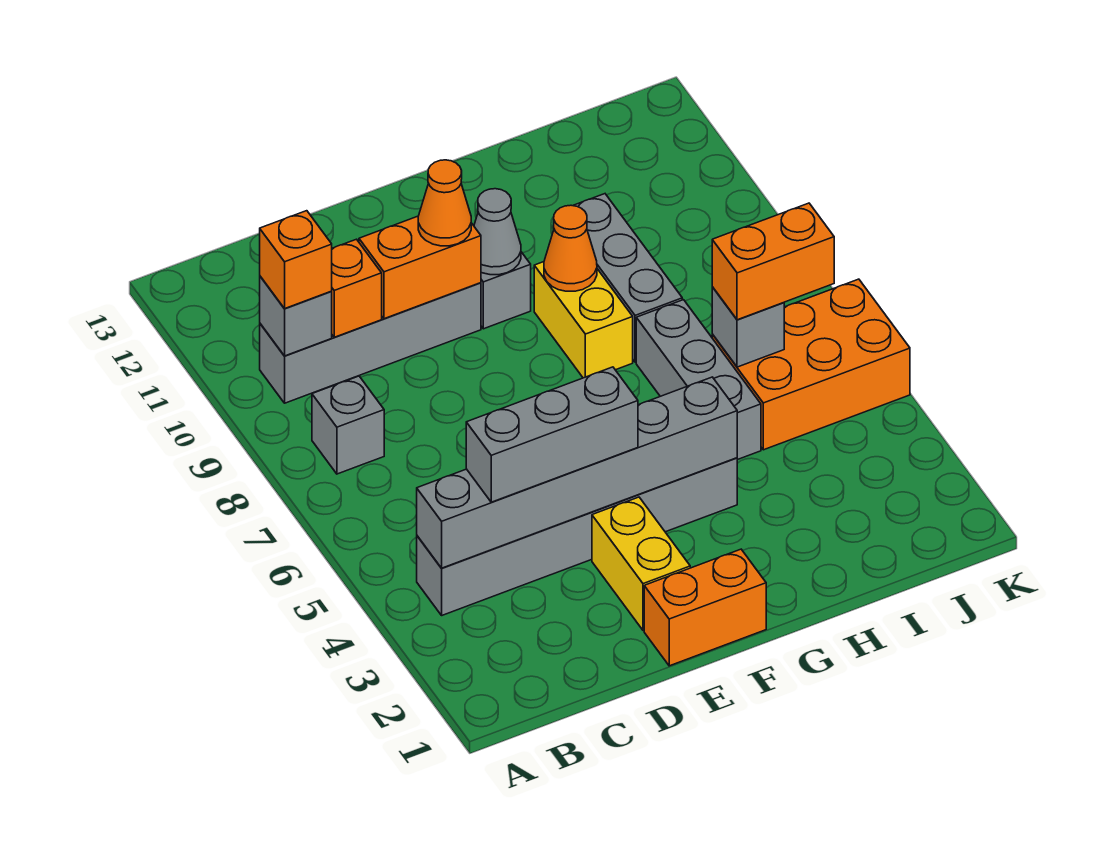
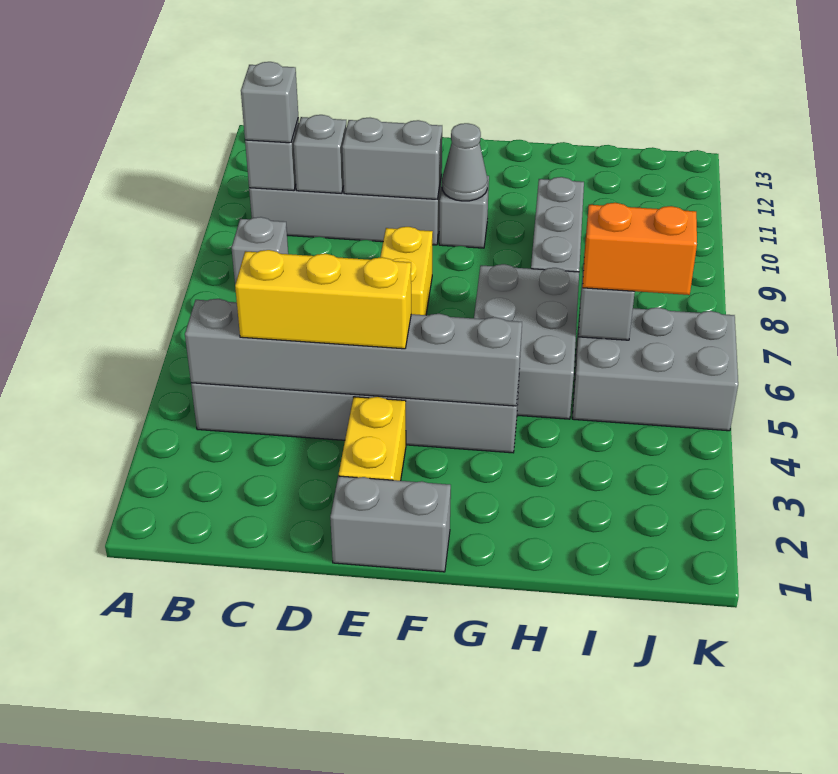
orange brick B10 level 3 -> grey brick B10 level 3
grey brick C4:E4 level 3 -> yellow brick C4:E4 level 3
orange brick C10 level 2 -> grey brick C10 level 2
orange brick D10:E10 level 2 -> grey brick D10:E10 level 2
orange brick E1:F1 level 1 -> grey brick E1:F1 level 1
orange cone E10 level 3 -> none
yellow brick G8:G9 level 1 -> yellow brick E7:E8 level 1
orange cone G9 level 2 -> none
grey brick H5:H7 level 1 -> grey brick G5:H7 level 1
orange brick I5:K6 level 1 -> grey brick I5:K6 level 1

